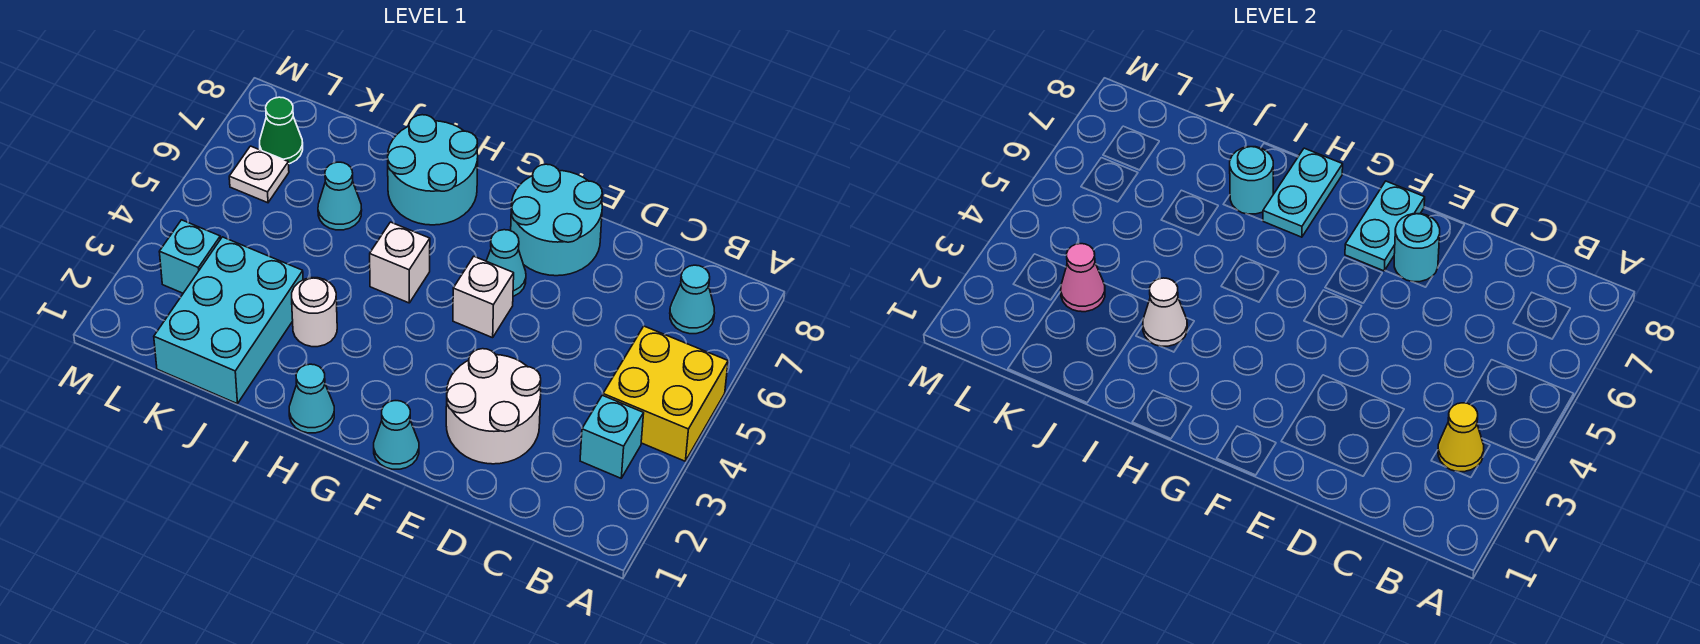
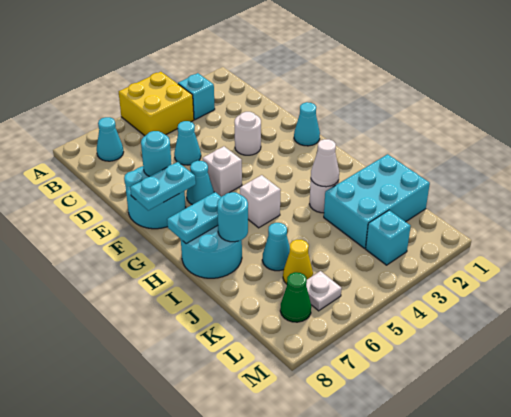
yellow cone B3 level 2 -> yellow cone K6 level 1
white round brick D2:E3 level 1 -> white round brick E3 level 1
cyan cone H1 level 1 -> cyan cone D5 level 1
pink cone K3 level 2 -> none

